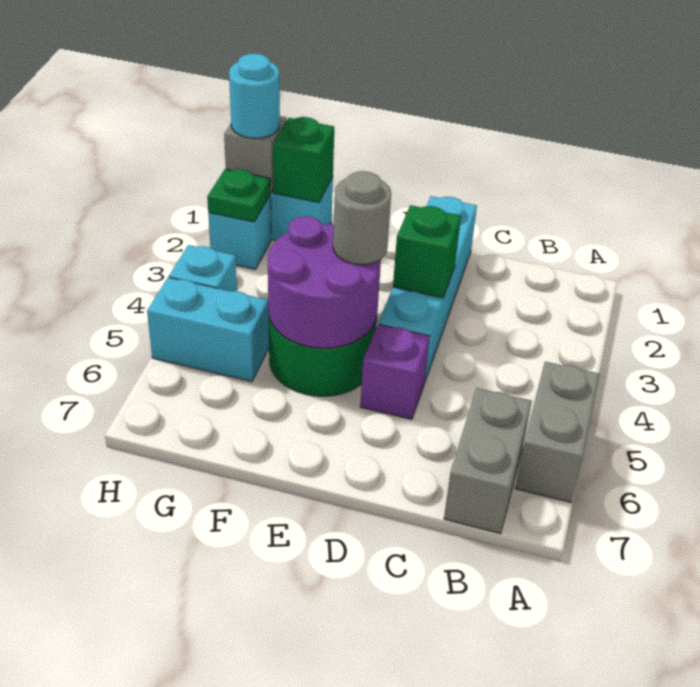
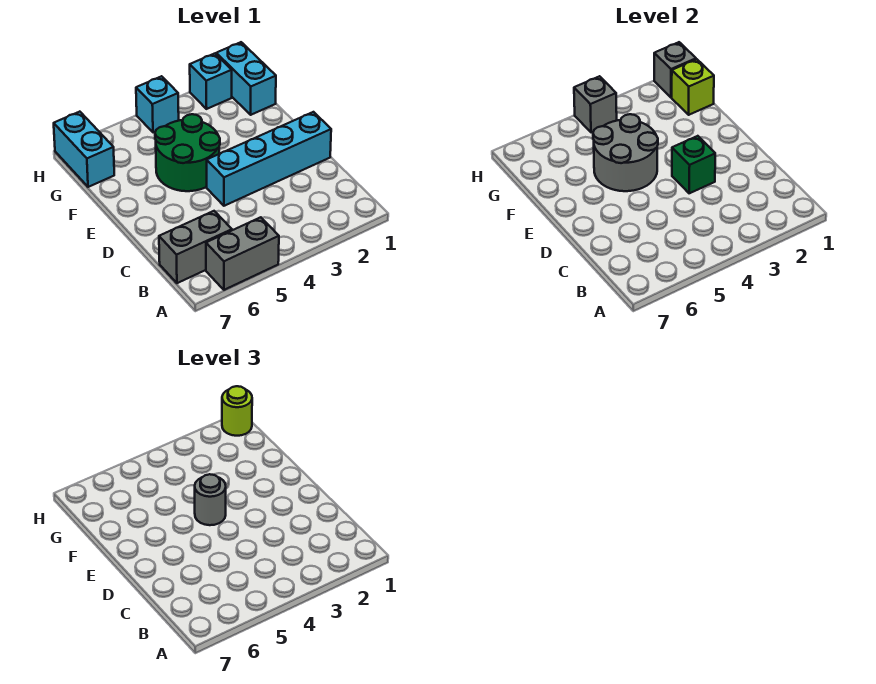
purple brick D5 level 1 -> none
purple round brick E4:F5 level 2 -> grey round brick E4:F5 level 2
green brick G1 level 2 -> lime brick G1 level 2
cyan brick G5:H5 level 1 -> cyan brick G7:H7 level 1
cyan round brick H1 level 3 -> lime round brick H1 level 3
green plate H2 level 2 -> none
none -> grey brick H4 level 2

